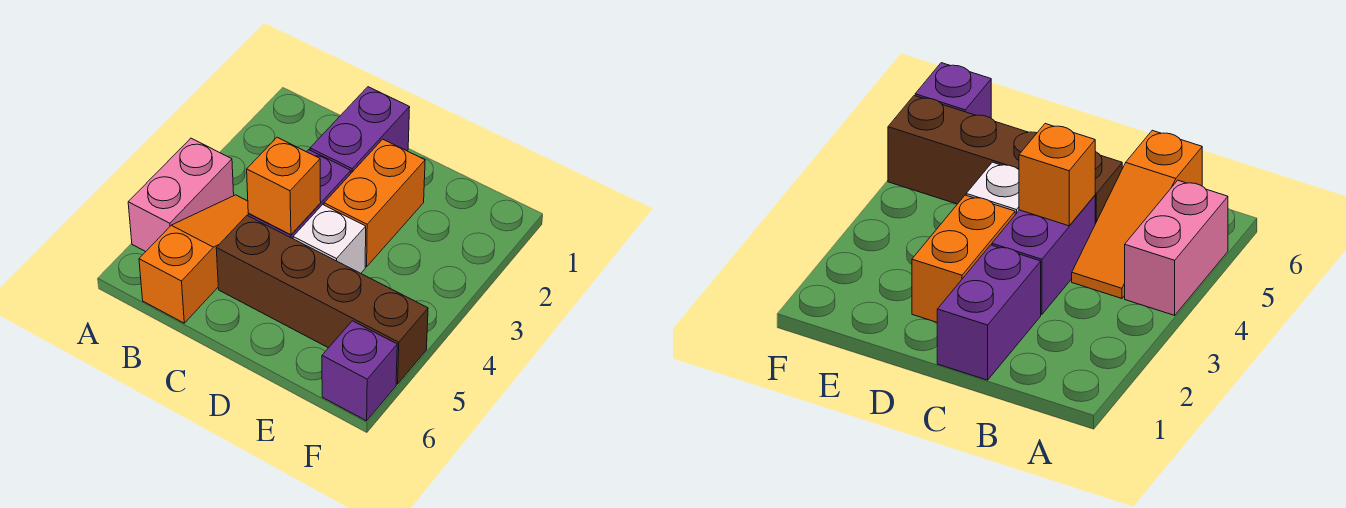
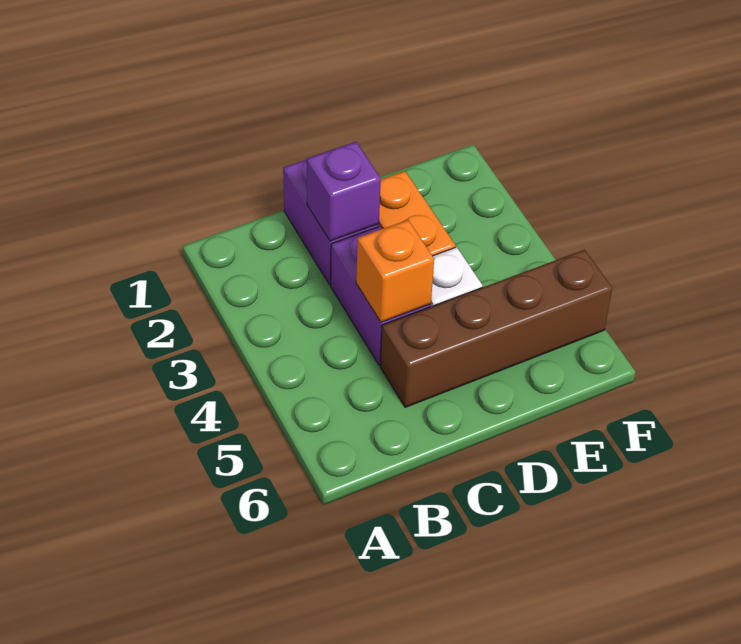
pink brick A4:A5 level 1 -> none
orange slope B4:B6 level 1 top 6 -> none
purple brick F6 level 1 -> purple brick C2 level 2

